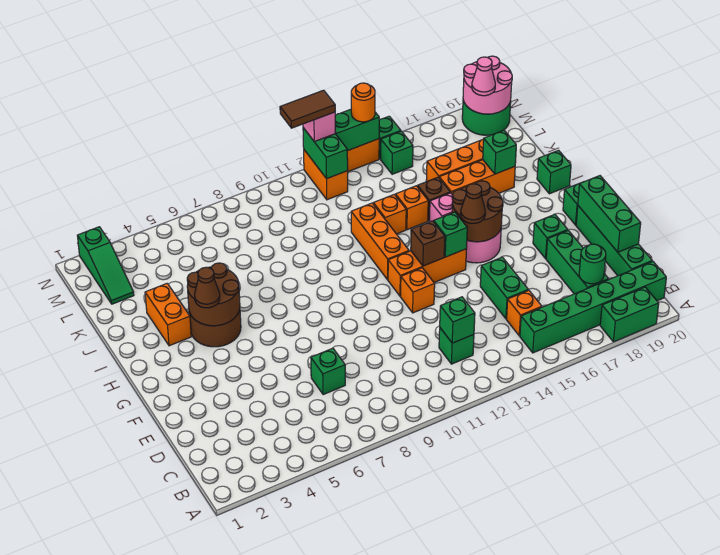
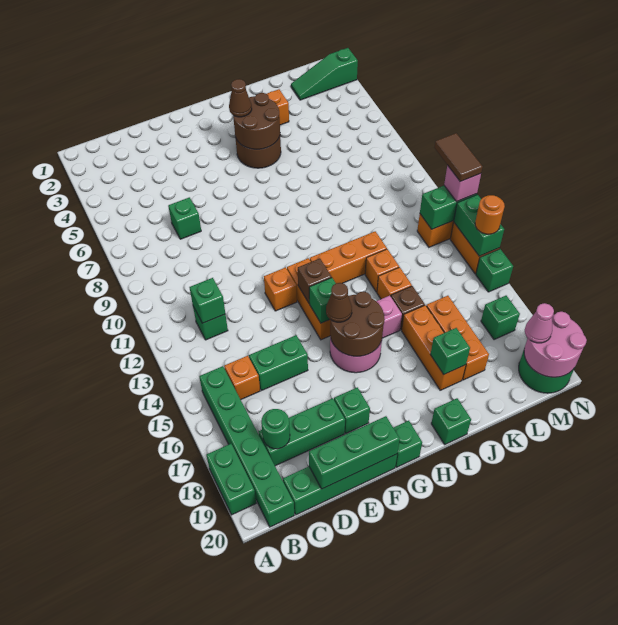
green brick M15 level 1 -> green brick M17 level 1

